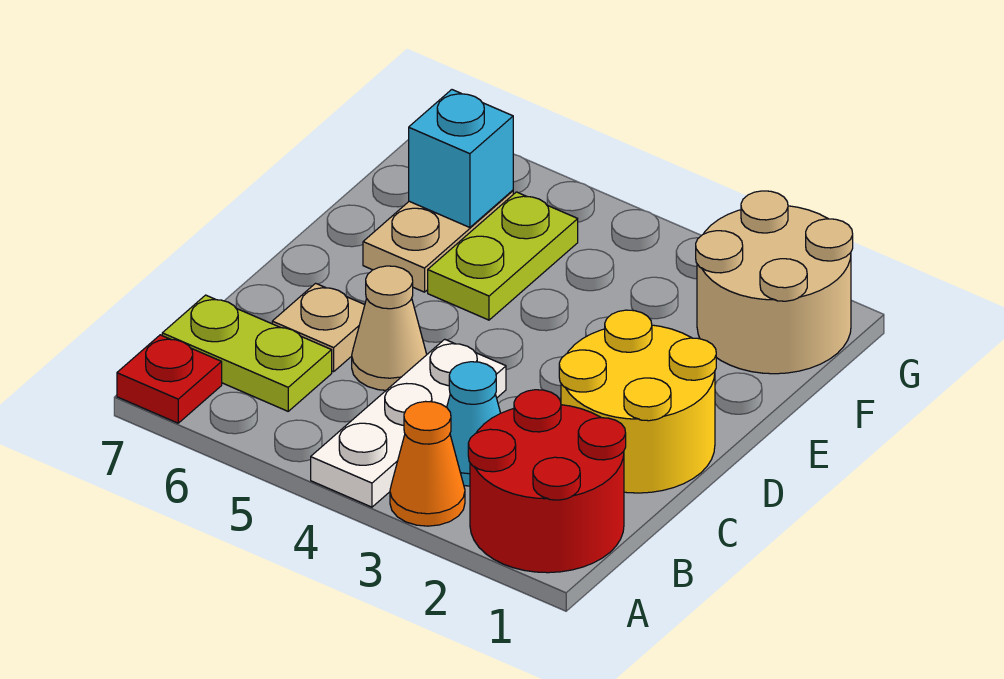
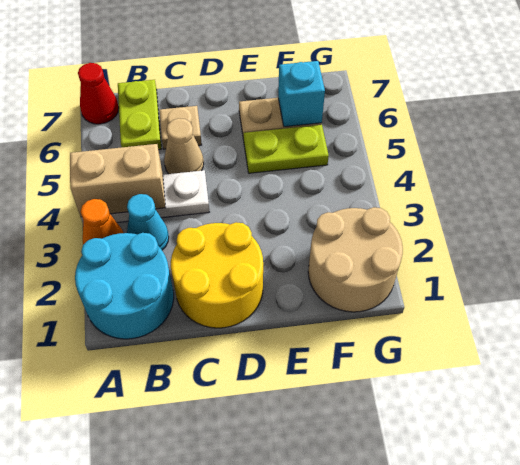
red round brick A1:B2 level 1 -> cyan round brick A1:B2 level 1
none -> tan brick A4:B4 level 2
red plate A7 level 1 -> red cone A7 level 1

